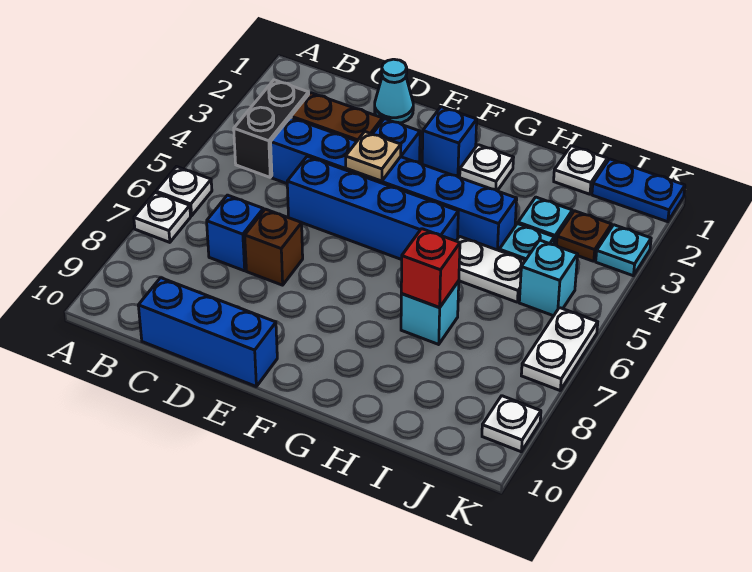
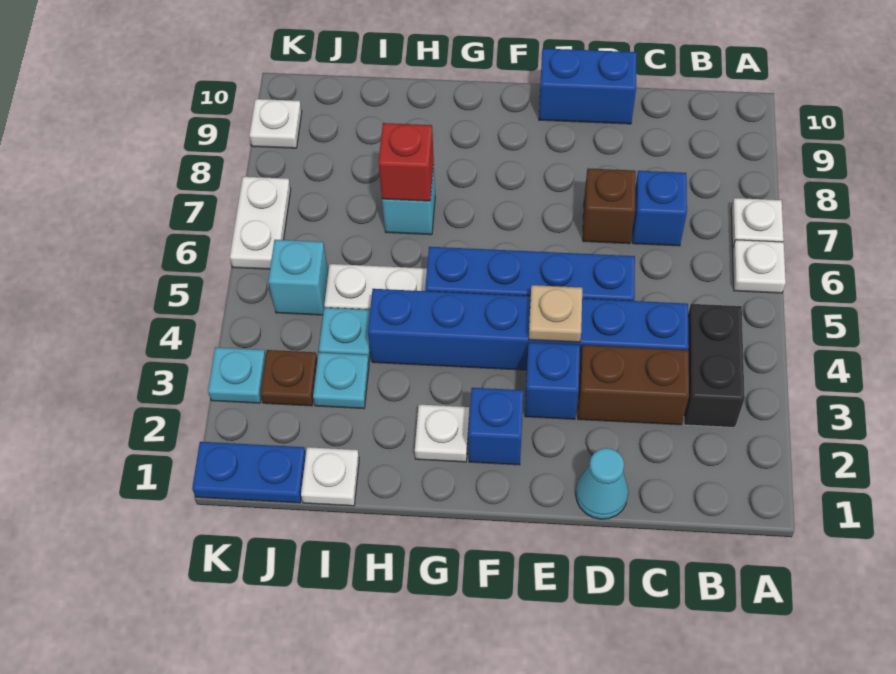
blue brick C10:E10 level 1 -> blue brick D10:E10 level 1

